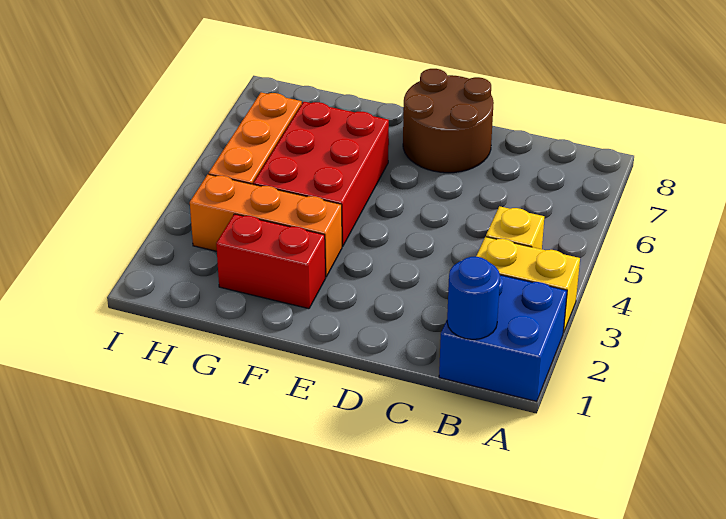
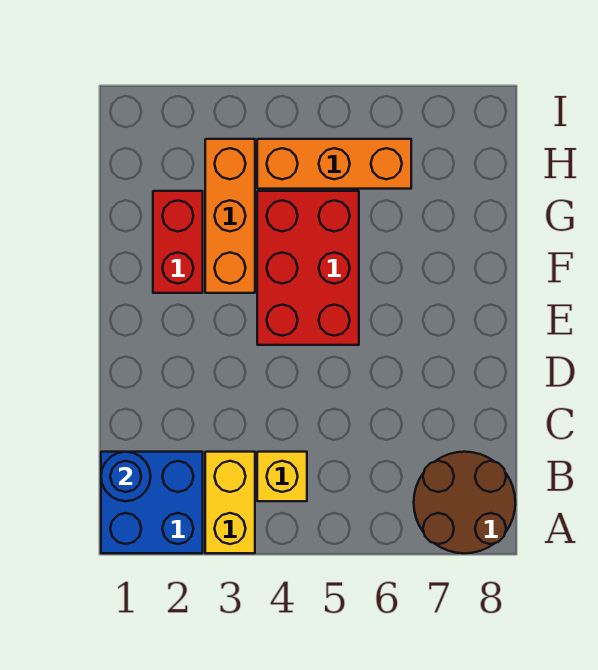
brown round brick D7:E8 level 1 -> brown round brick A7:B8 level 1
red brick F4:G6 level 1 -> red brick E4:G5 level 1

